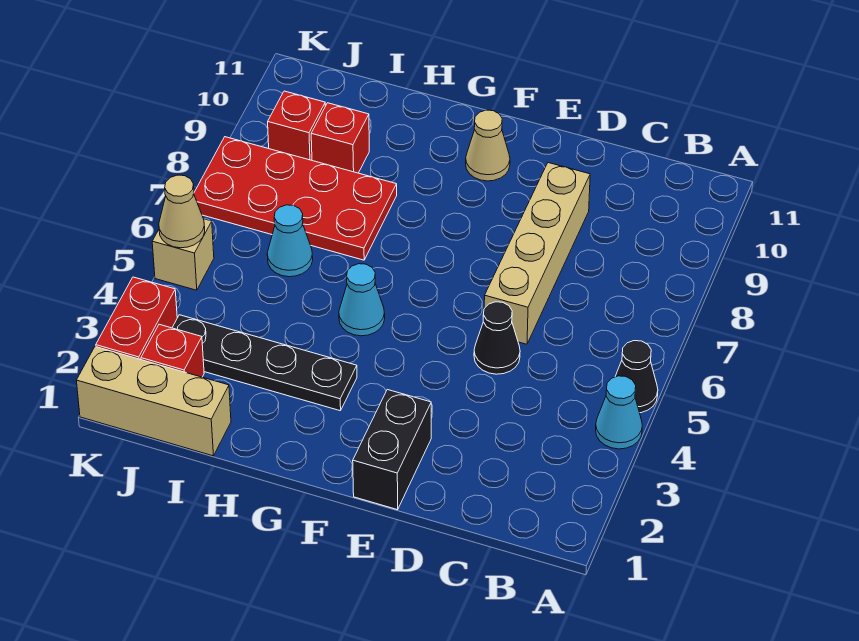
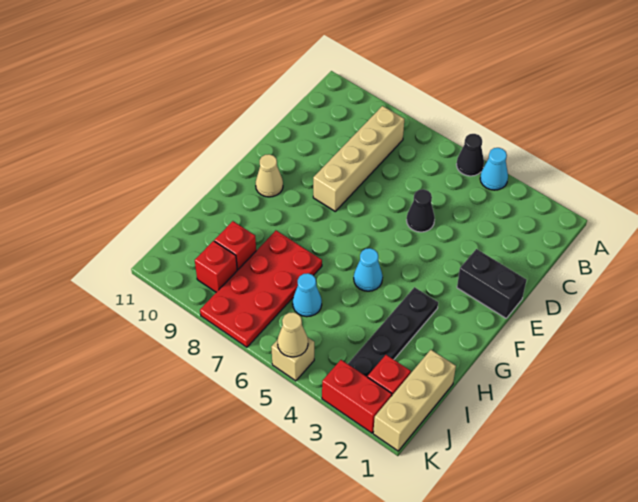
tan brick D6:D9 level 1 -> tan brick B8:E8 level 1

